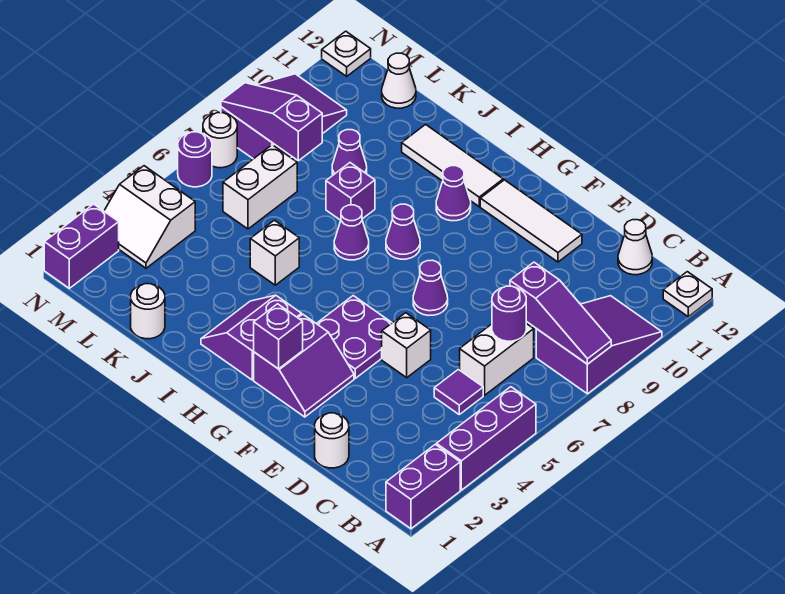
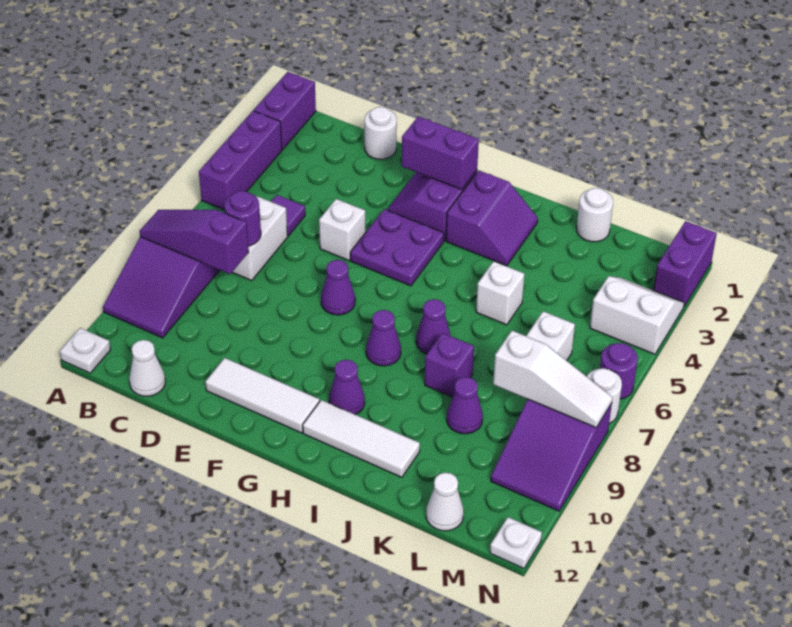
purple brick G2 level 2 -> purple brick F2:G2 level 2
purple slope L8:N8 level 2 top L -> white slope L8:N8 level 2 top L

